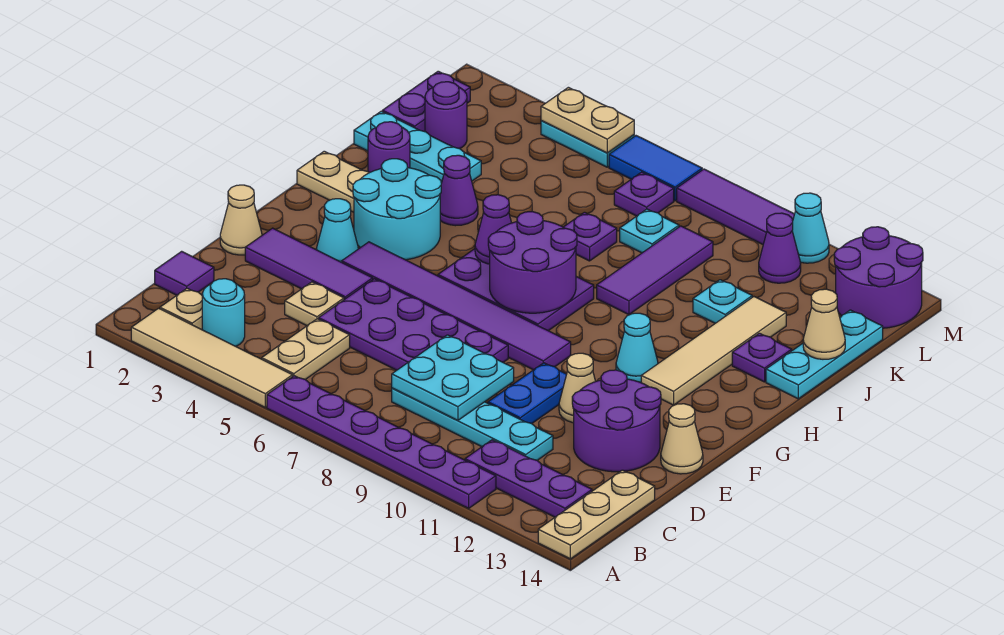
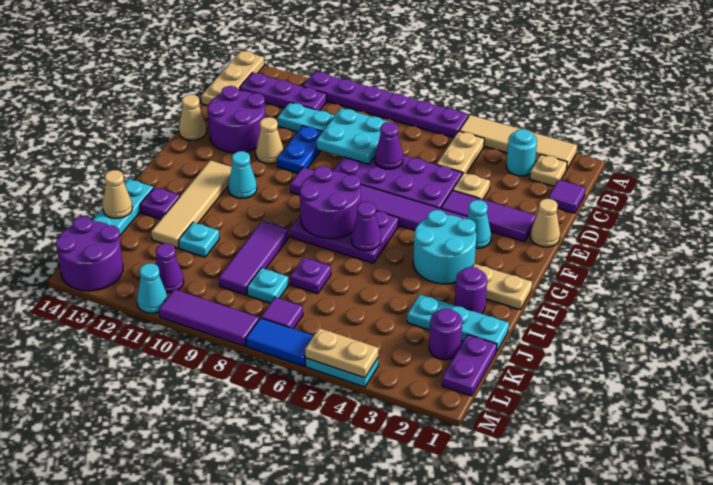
purple cone I4 level 1 -> purple cone D7 level 2
purple plate L7 level 1 -> purple tile L7 level 1

